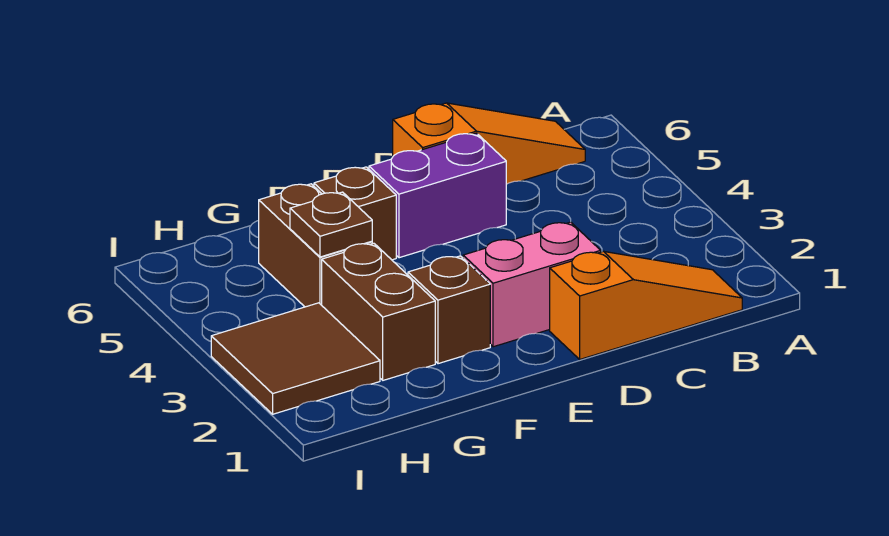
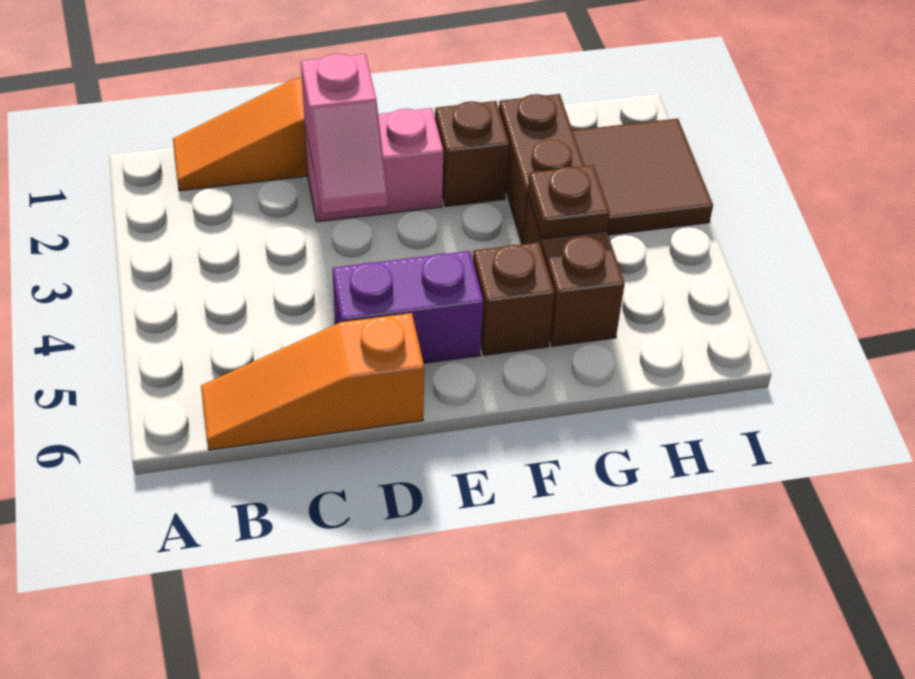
none -> pink slope D2:D3 level 2 top 2

